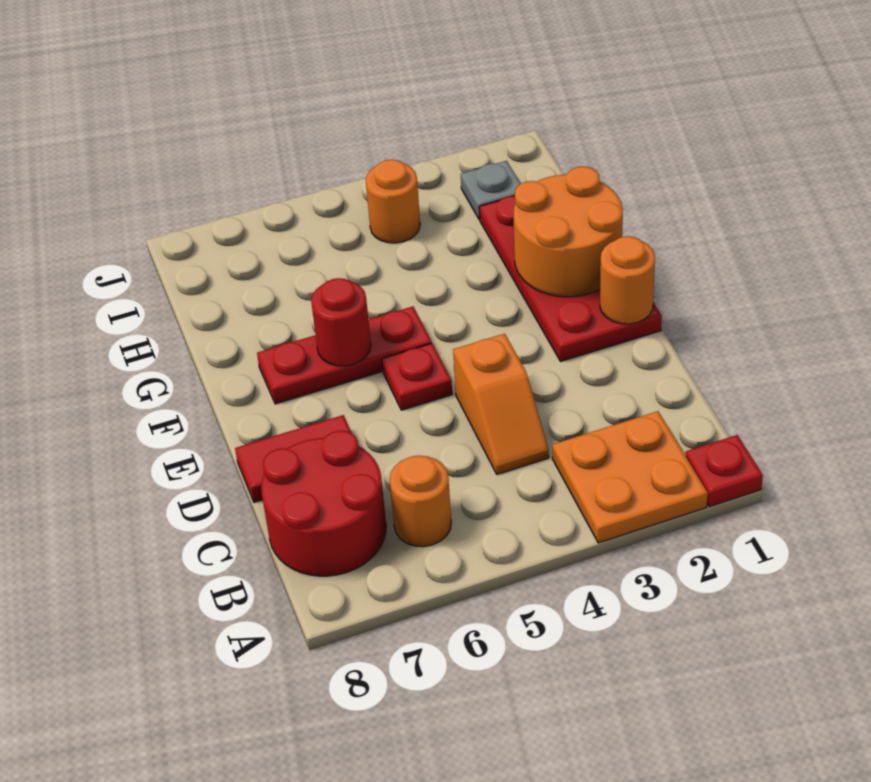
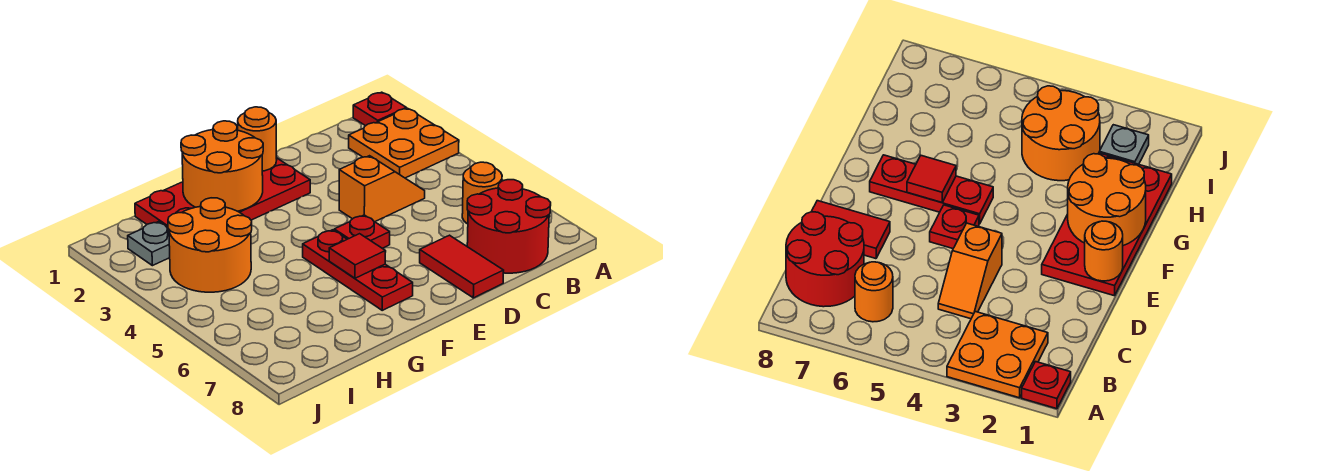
red round brick F6 level 2 -> red tile F6 level 2
orange round brick I4 level 1 -> orange round brick H3:I4 level 1

